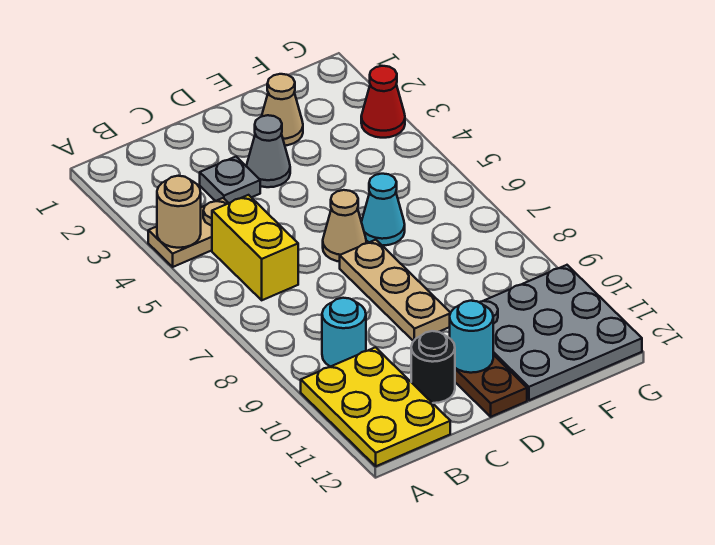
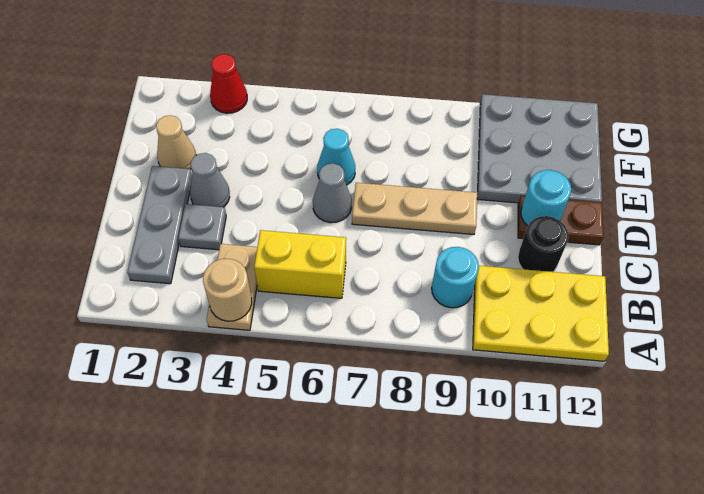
none -> grey plate B2:D2 level 1
tan cone D6 level 1 -> grey cone D6 level 1

